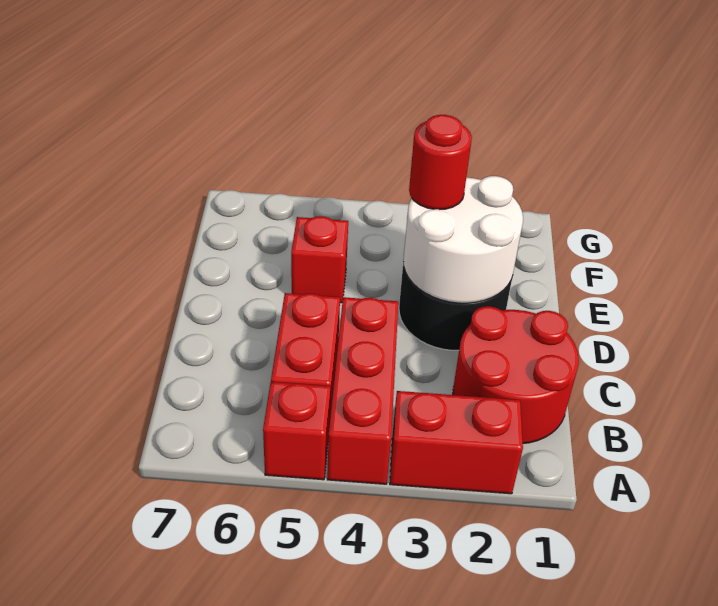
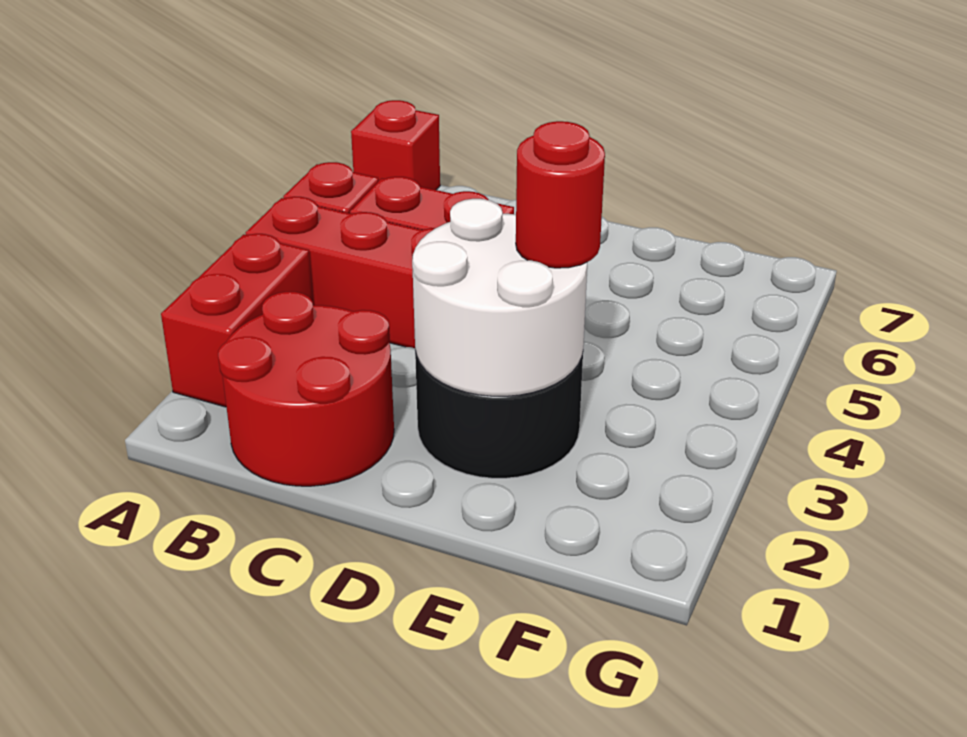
red brick E5 level 1 -> red brick A7 level 1

